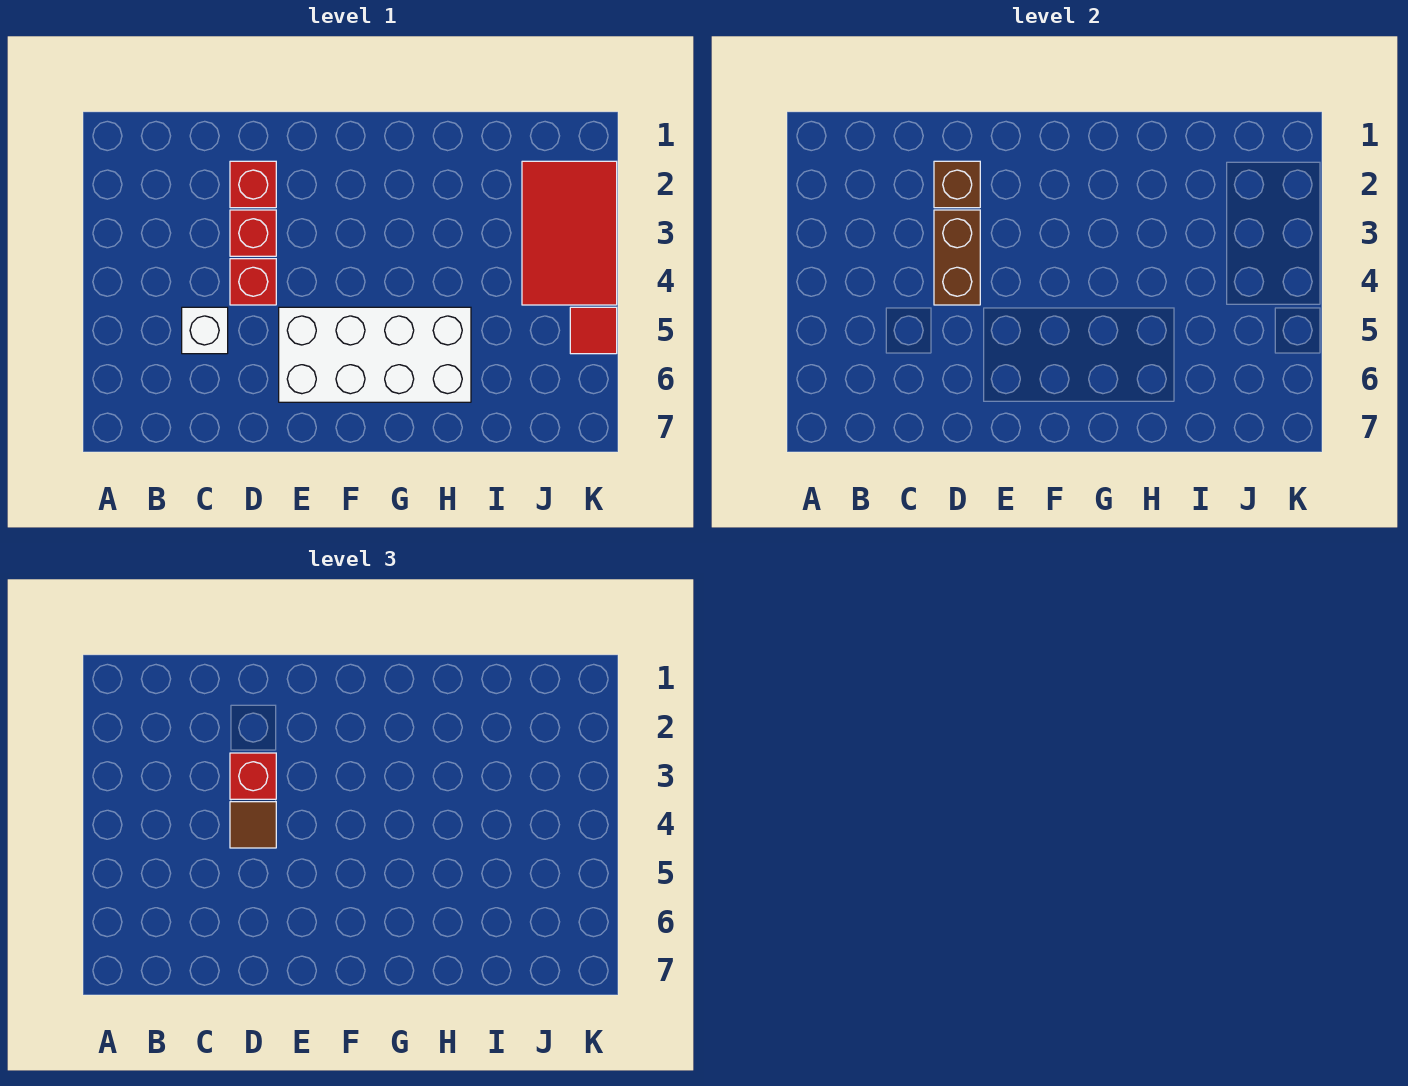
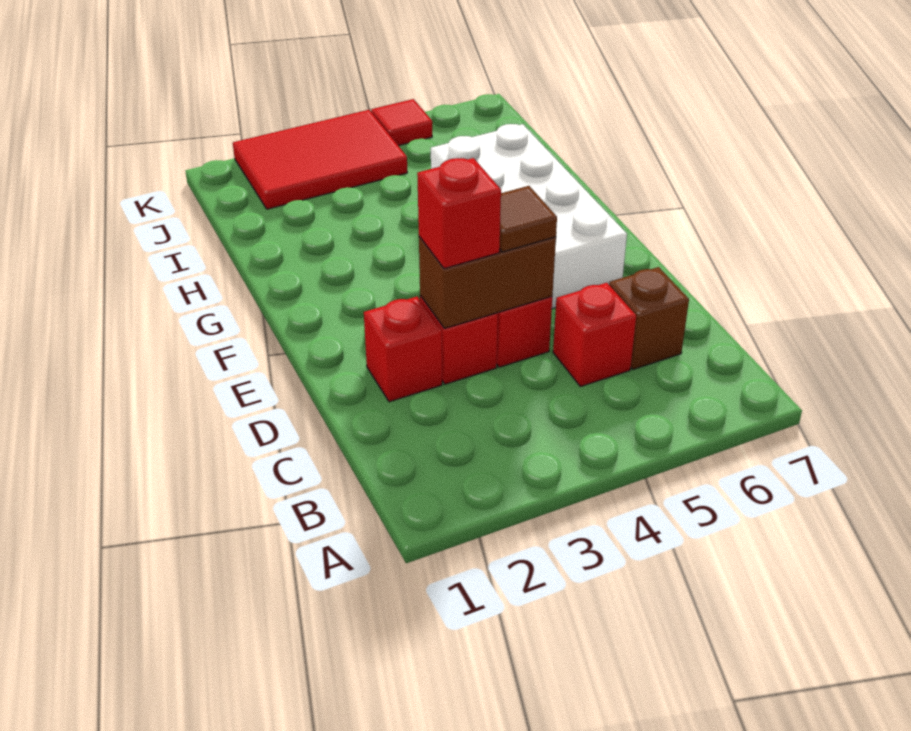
white brick C5 level 1 -> red brick C5 level 1
brown brick D2 level 2 -> brown brick C6 level 1

